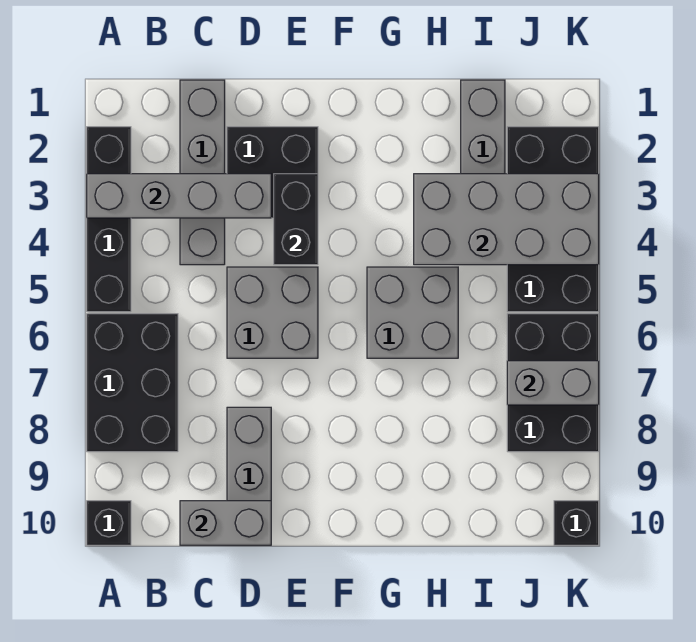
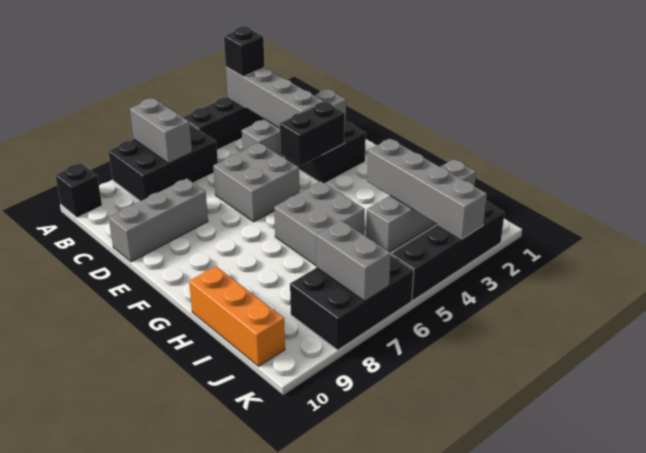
grey brick C10:D10 level 2 -> grey brick A7:B7 level 2
grey brick H3:K4 level 2 -> grey brick H3:K3 level 2
none -> orange brick H10:J10 level 1
black brick J2:K5 level 1 -> black brick K2:K5 level 1
black brick K10 level 1 -> black brick A3 level 3

